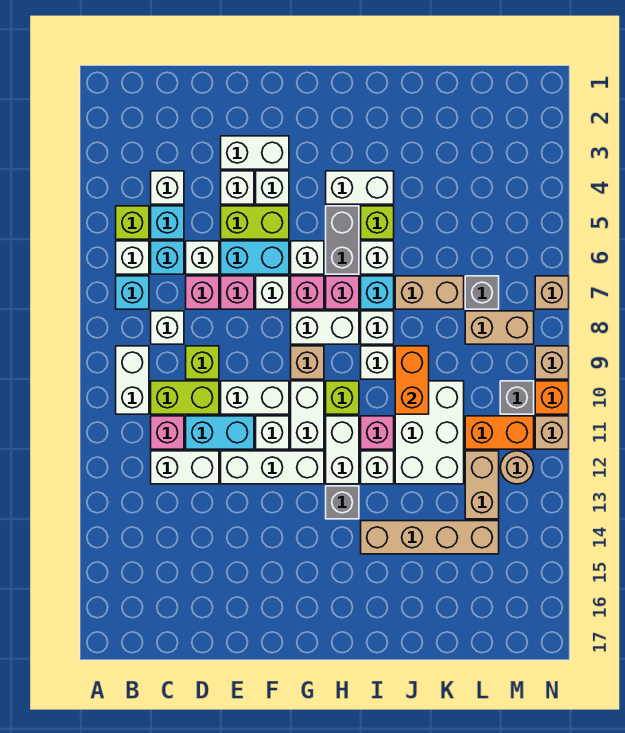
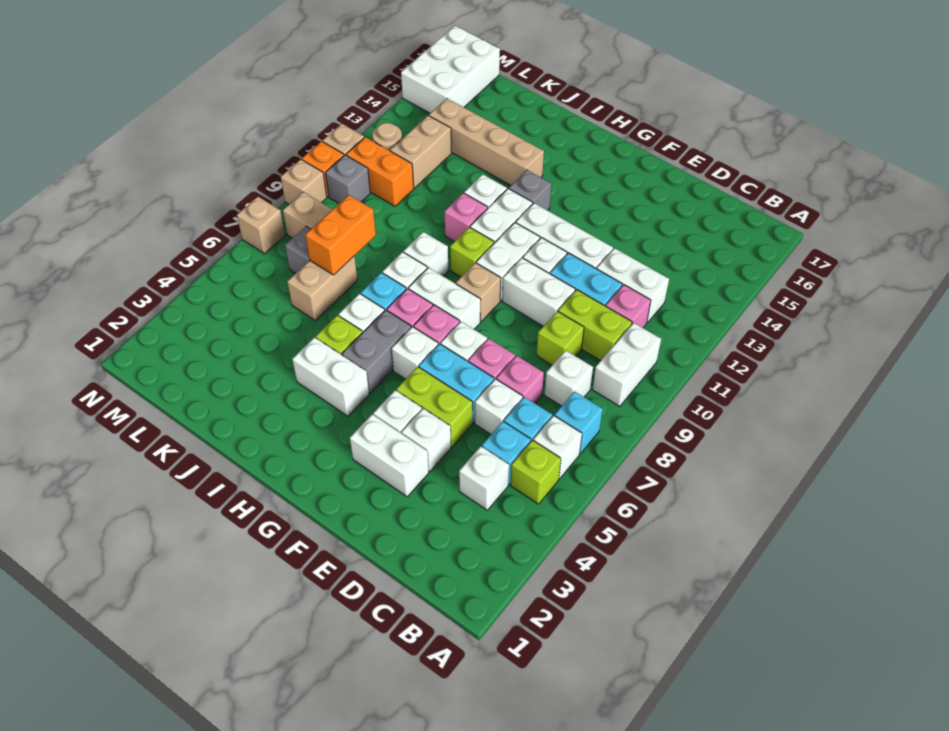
tan brick J7:K7 level 1 -> tan brick K6:K7 level 1
orange brick J9:J10 level 2 -> orange brick K7:K8 level 2
white brick J10:K12 level 1 -> white brick M15:N17 level 1

